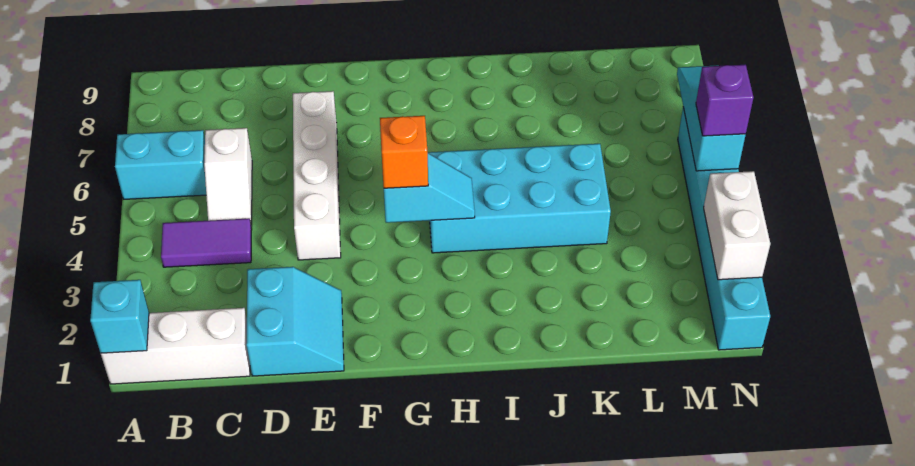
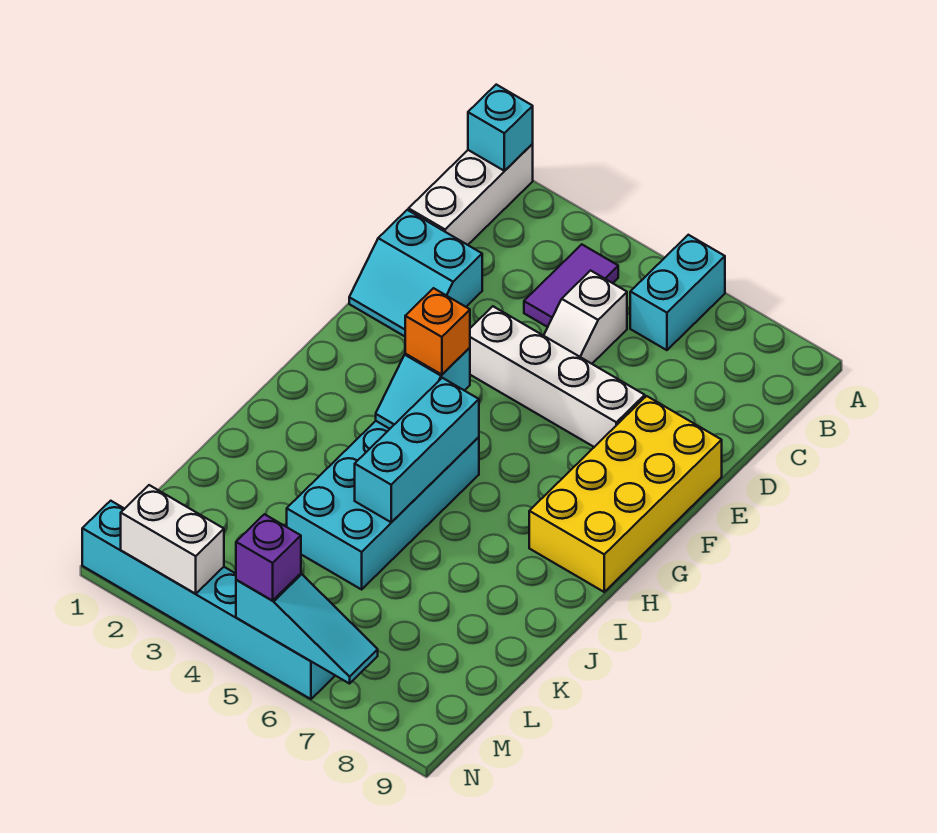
white slope C5:C6 level 1 top 6 -> white slope C5:D5 level 1 top C
none -> yellow brick E8:H9 level 1
none -> cyan brick H5:J5 level 2

